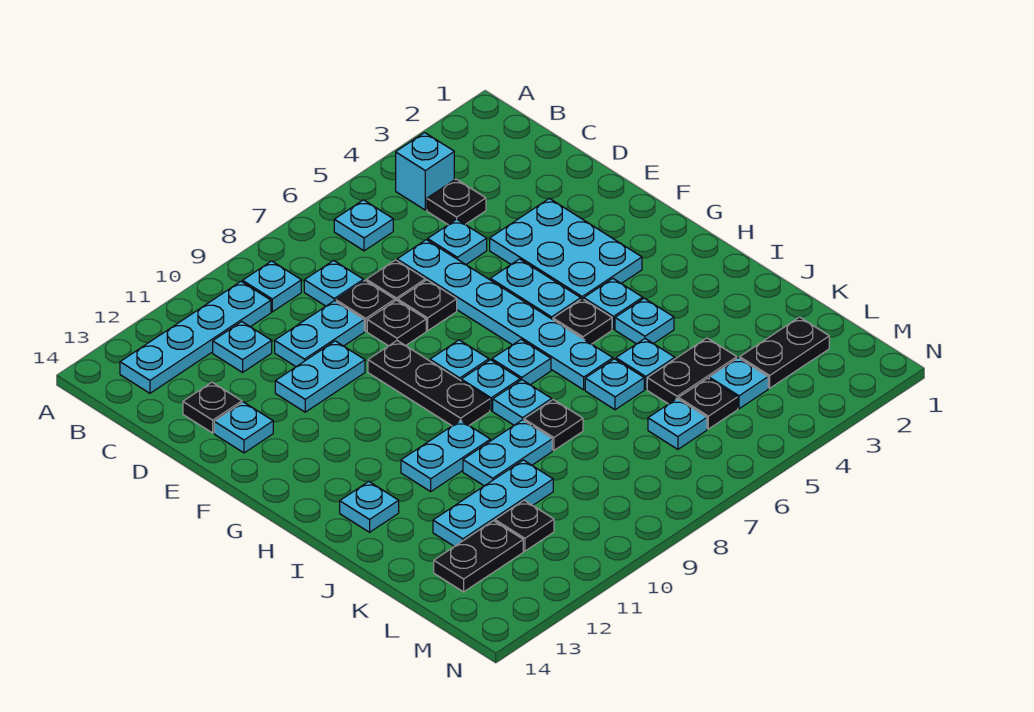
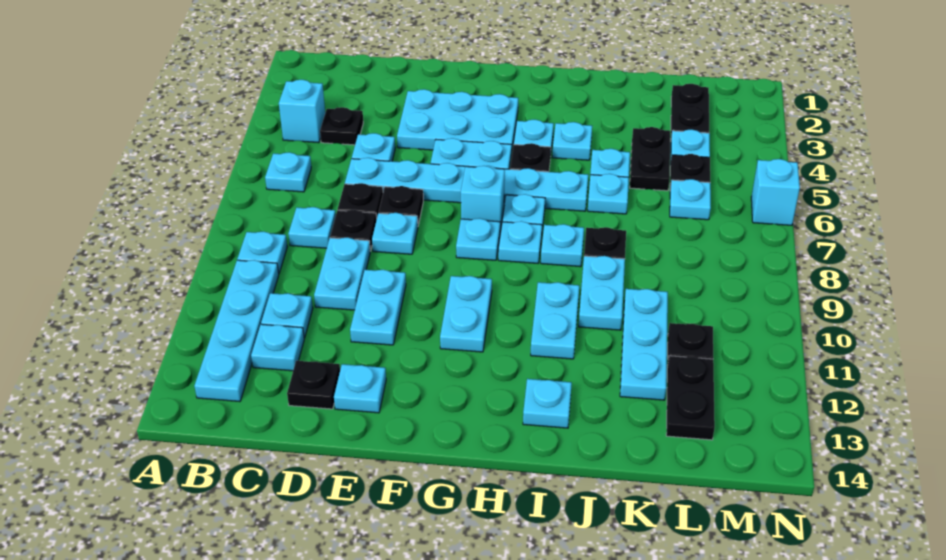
none -> cyan plate C12 level 1
black plate E8 level 1 -> cyan plate E8 level 1
black plate F9:H9 level 1 -> none
none -> cyan brick G7 level 1
none -> cyan plate G10:G11 level 1
none -> cyan brick N6 level 1

